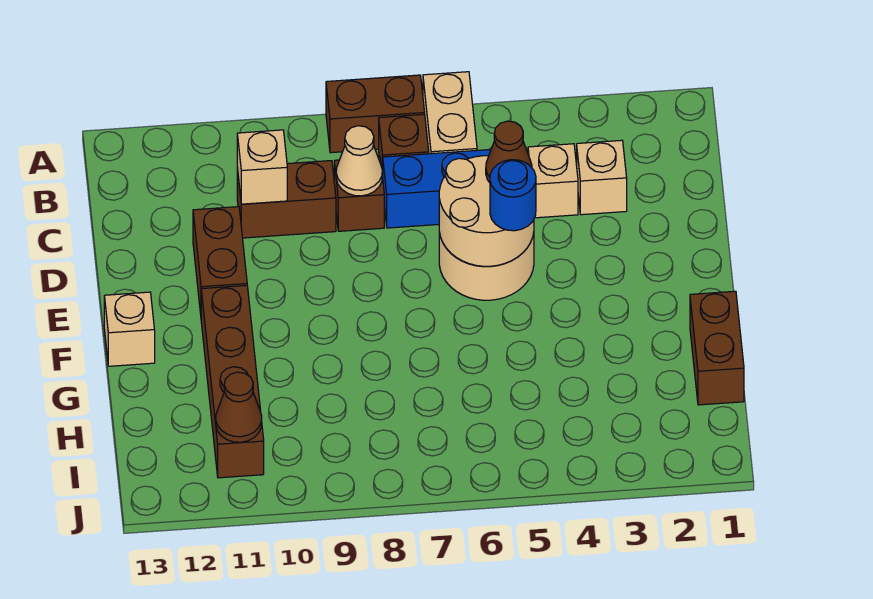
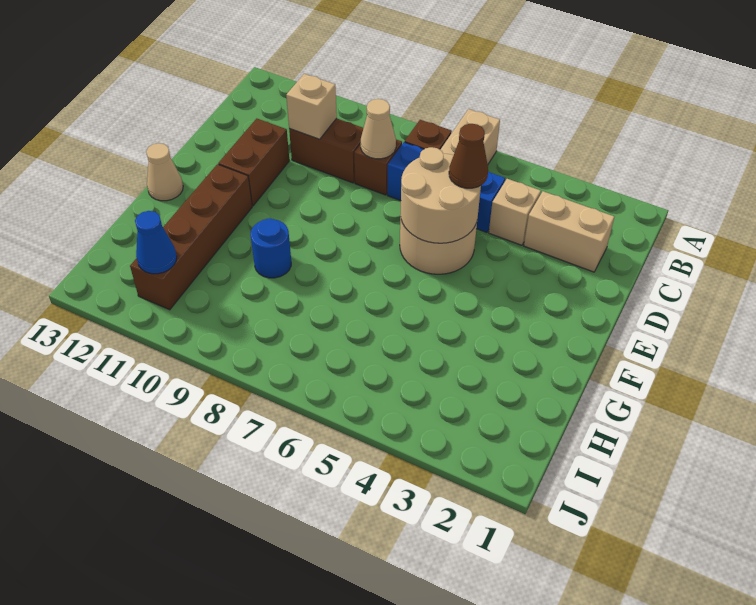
brown brick A7:A8 level 1 -> none
tan brick C3 level 1 -> tan brick C2:C3 level 1
blue round brick E5 level 3 -> blue round brick G9 level 1
tan brick F13 level 1 -> tan cone F13 level 1
brown brick G1:H1 level 1 -> none
brown cone I11 level 2 -> blue cone I11 level 2

